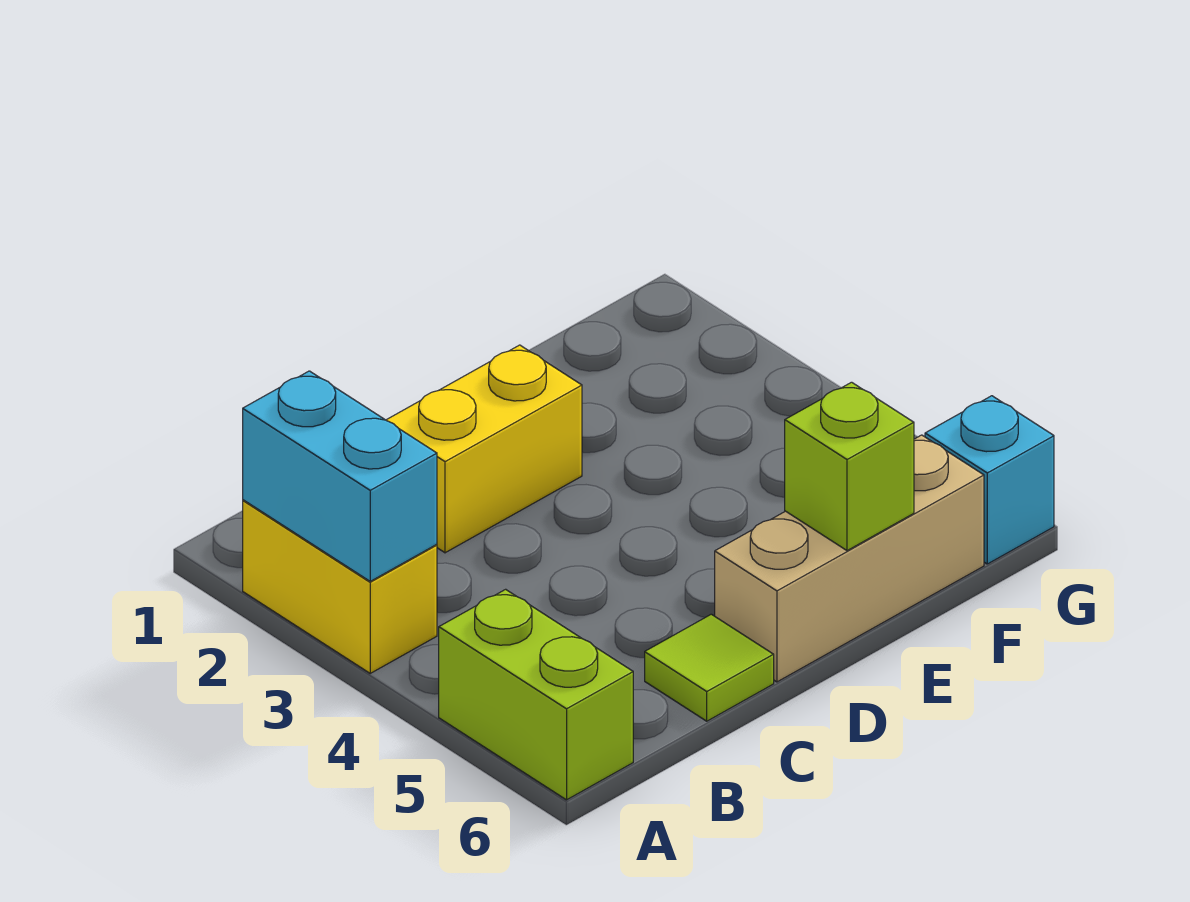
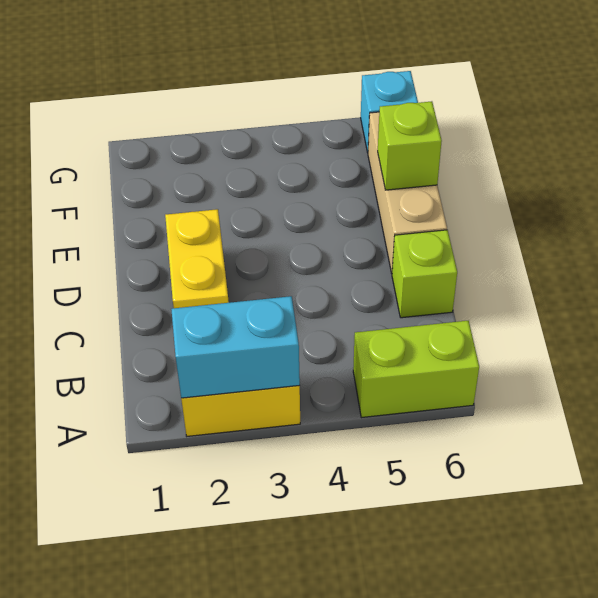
lime tile C6 level 1 -> lime brick C6 level 1

